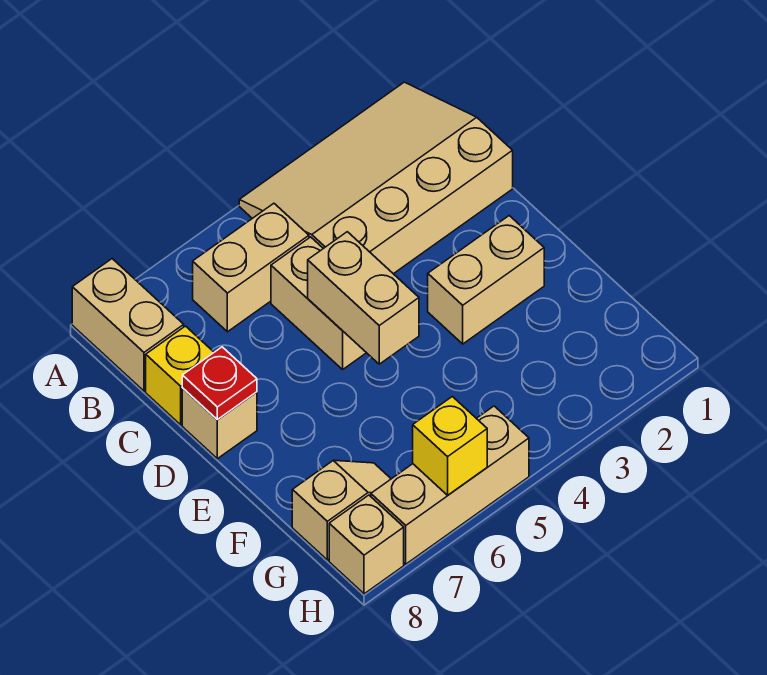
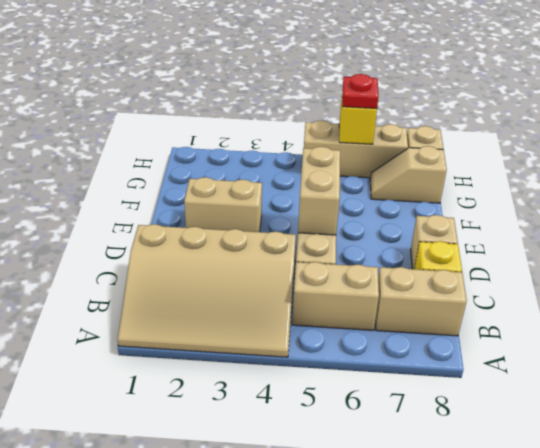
tan brick A8:B8 level 1 -> tan brick B7:B8 level 1
red plate D8 level 2 -> red plate H6 level 3

